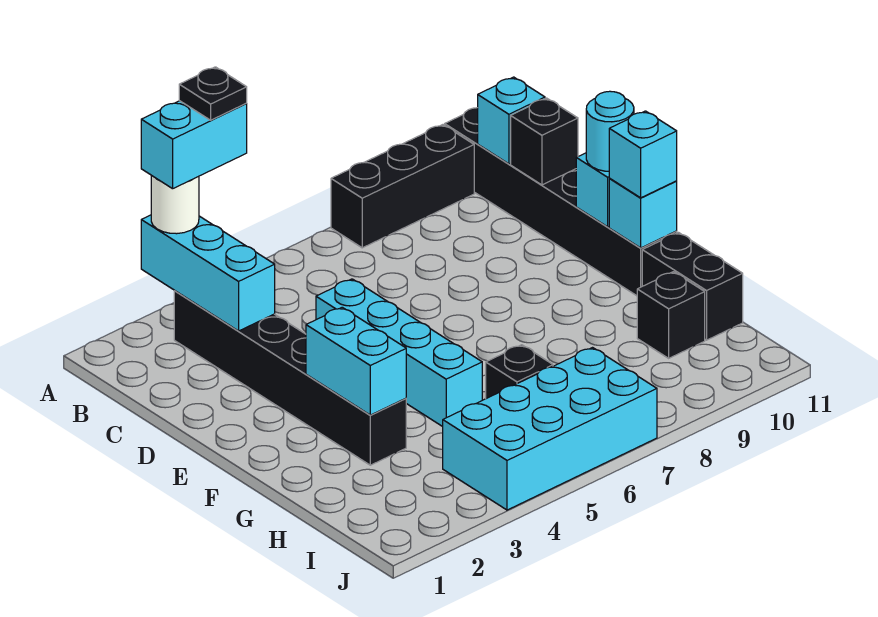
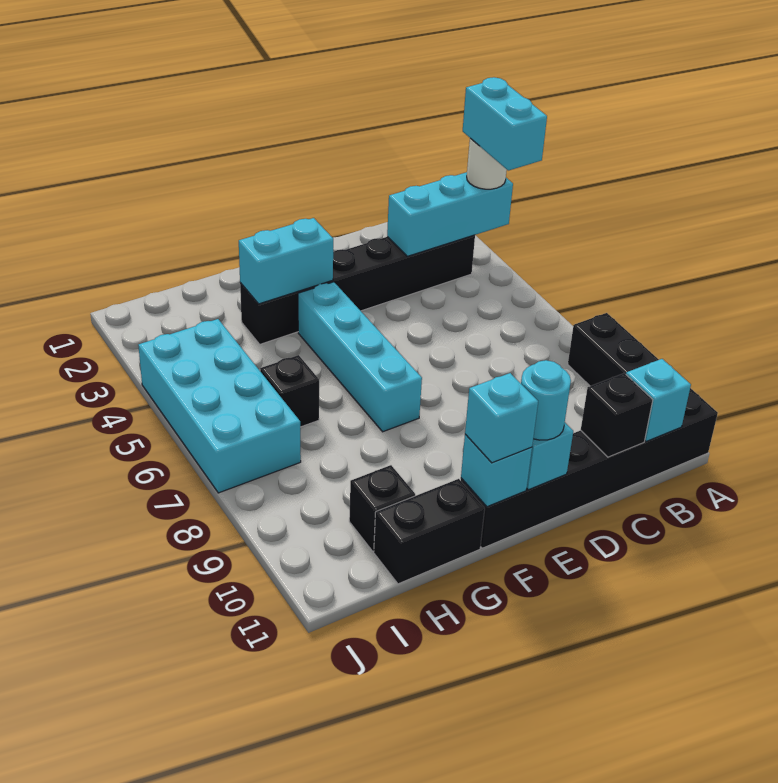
black plate A4 level 5 -> none
cyan brick D5:G5 level 1 -> cyan brick F4:F7 level 1

